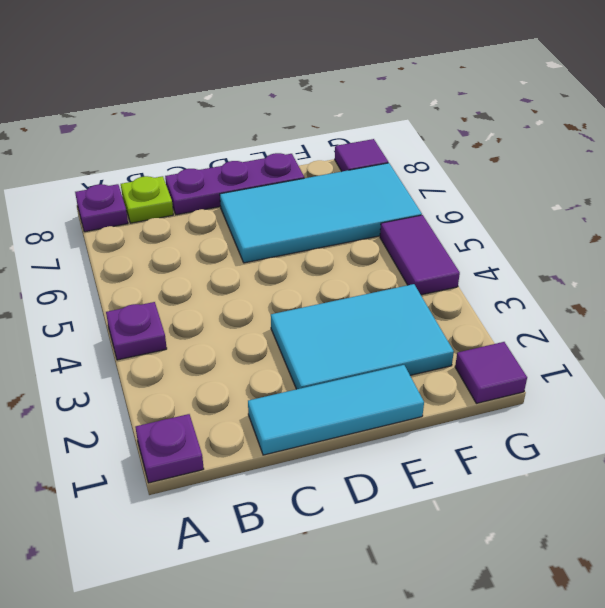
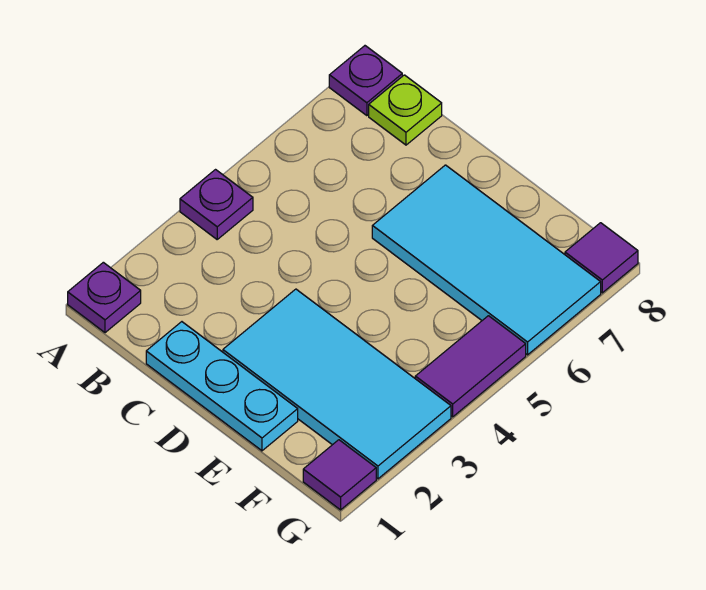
cyan tile C1:E1 level 1 -> cyan plate C1:E1 level 1
purple plate C8:E8 level 1 -> none
cyan tile D2:F3 level 1 -> cyan tile D2:G3 level 1

